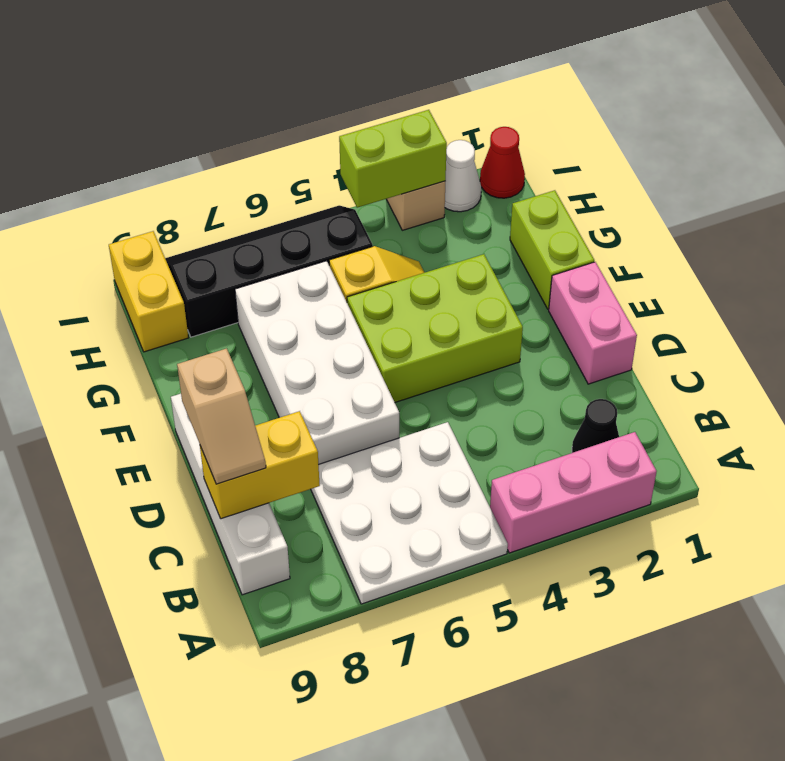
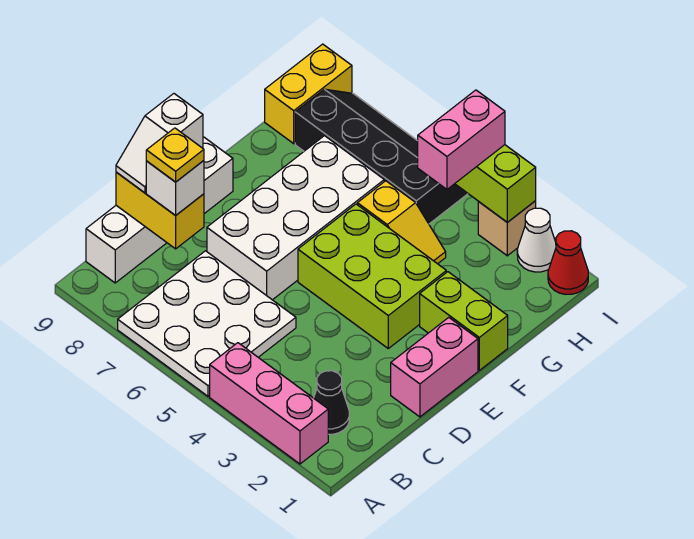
none -> white brick C8 level 3
none -> yellow plate C8 level 4
tan slope C9:D9 level 3 top D -> white slope C9:D9 level 3 top D
lime brick F1:G1 level 1 -> lime brick F1:F2 level 1
none -> pink brick H4:I4 level 3

